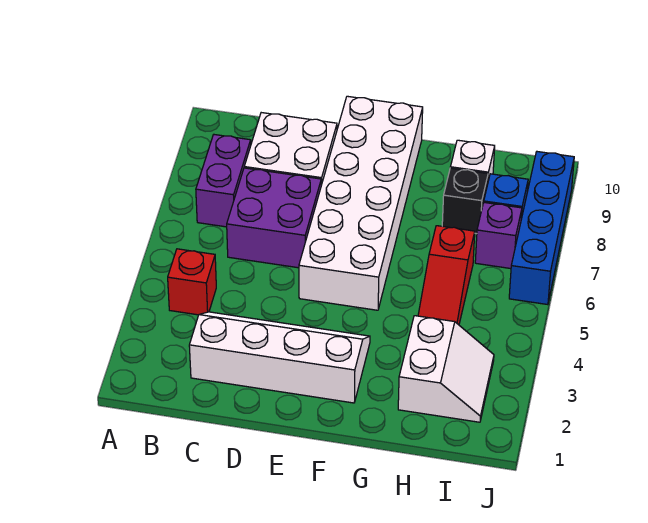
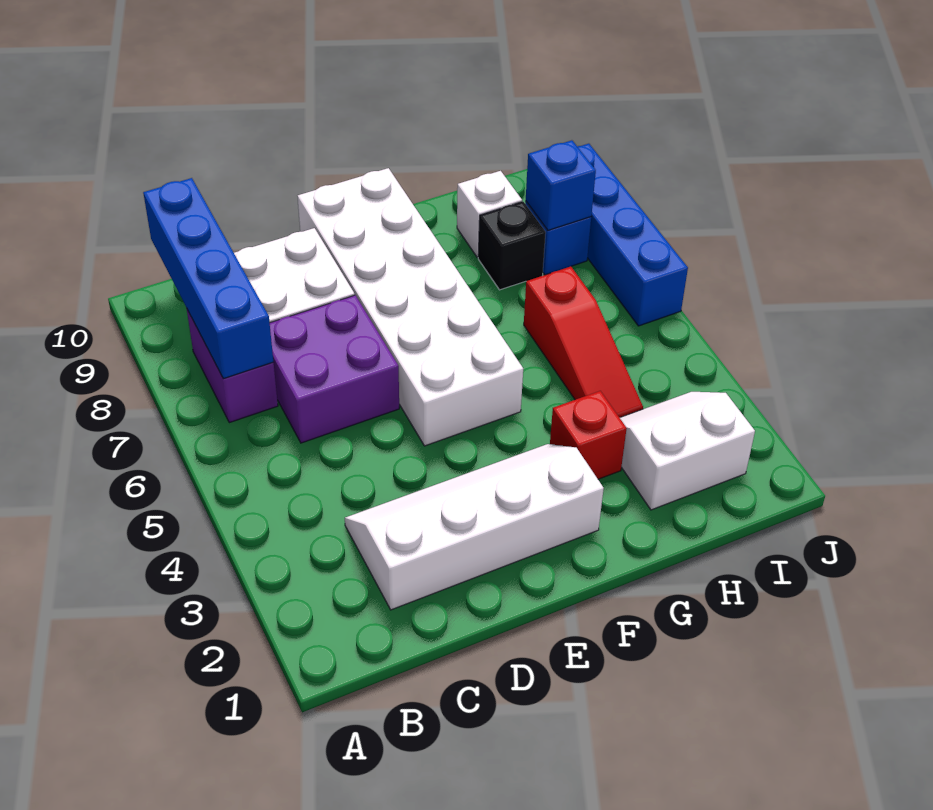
red brick B4 level 1 -> red brick G3 level 1
none -> blue brick B7:B10 level 2
white slope H2:I3 level 1 top H -> white slope H2:I3 level 1 top 2
purple brick I7 level 1 -> none
none -> blue brick I8 level 2

